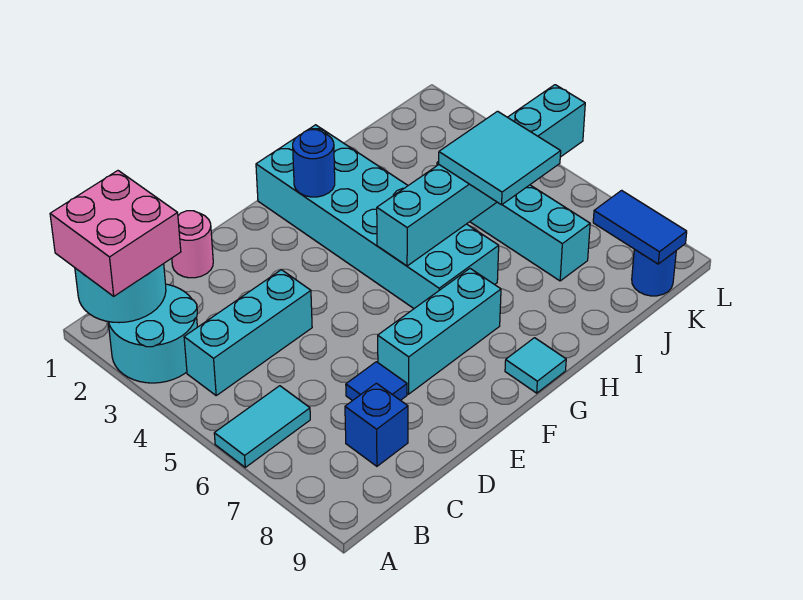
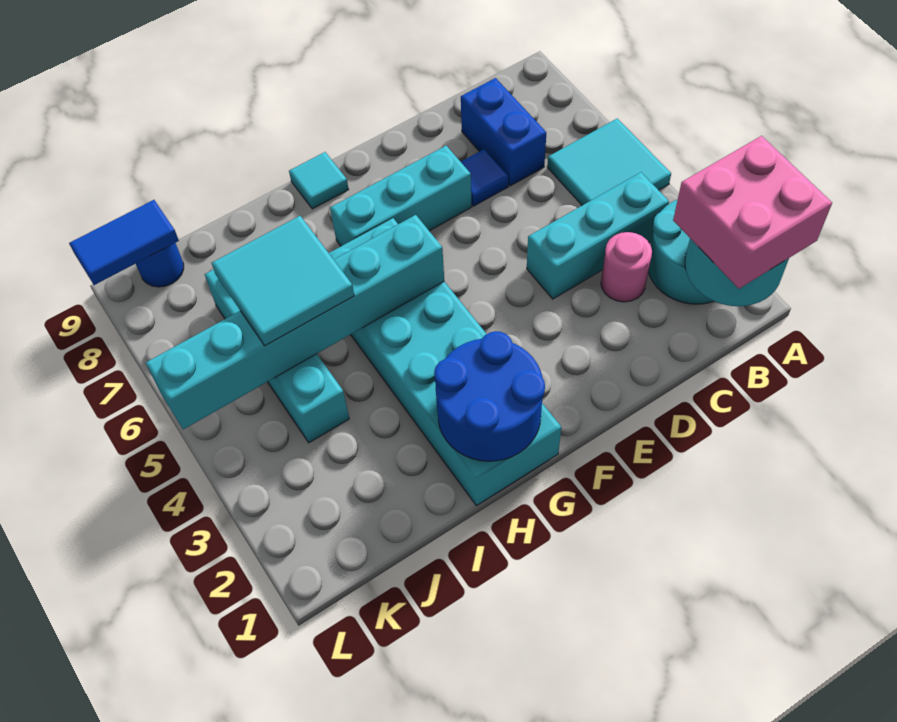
cyan tile A6:B6 level 1 -> cyan tile A5:B6 level 1
blue brick C8 level 1 -> blue brick C7:C8 level 1
pink round brick D1 level 1 -> pink round brick C3 level 1
blue round brick G2 level 2 -> blue round brick G1:H2 level 2
blue tile K8:K9 level 2 -> blue tile K9:L9 level 2

